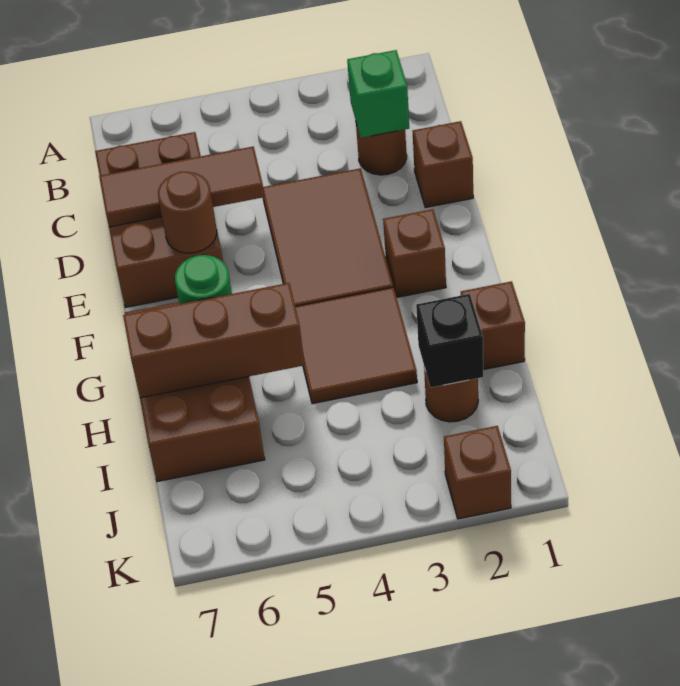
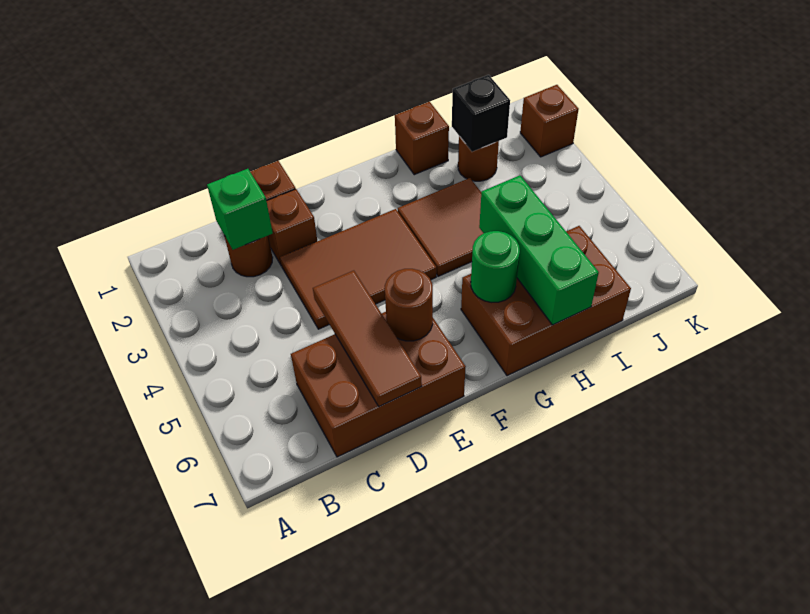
brown brick F2 level 1 -> brown brick D2 level 1
brown brick H5:H7 level 2 -> green brick H5:H7 level 2

